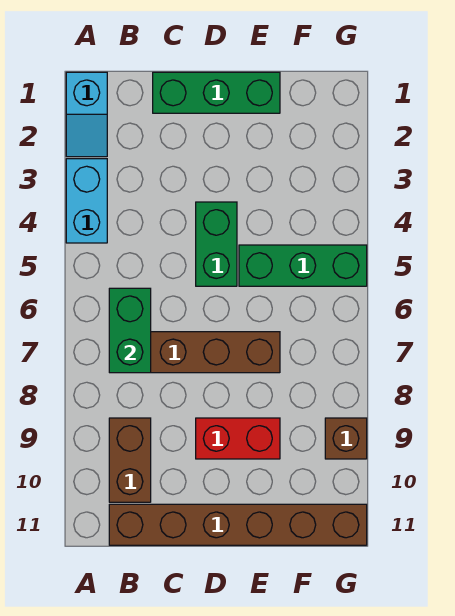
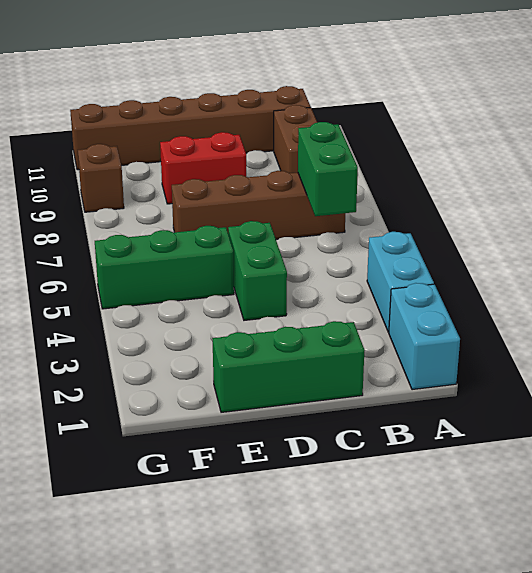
cyan slope A1:A2 level 1 top 1 -> cyan brick A1:A2 level 1

